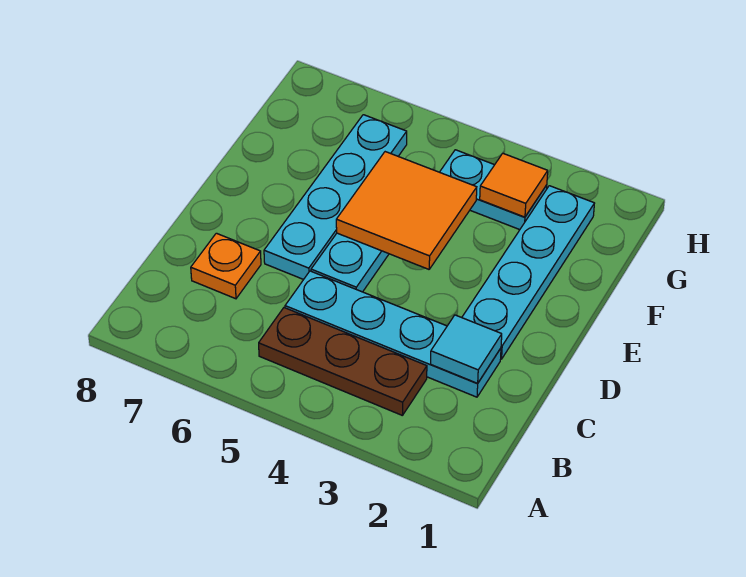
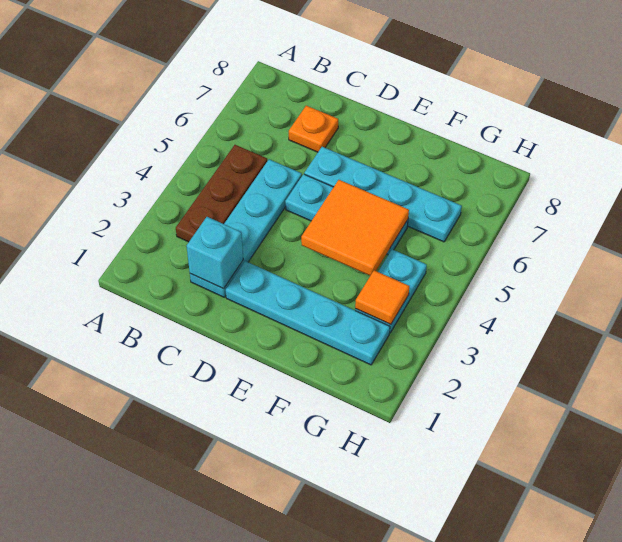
cyan tile C2 level 2 -> cyan brick C2 level 2

